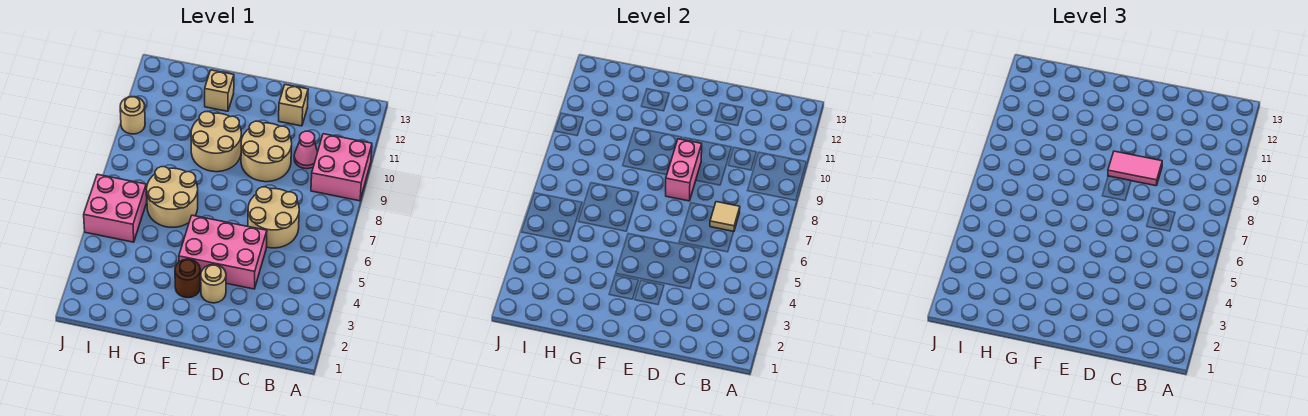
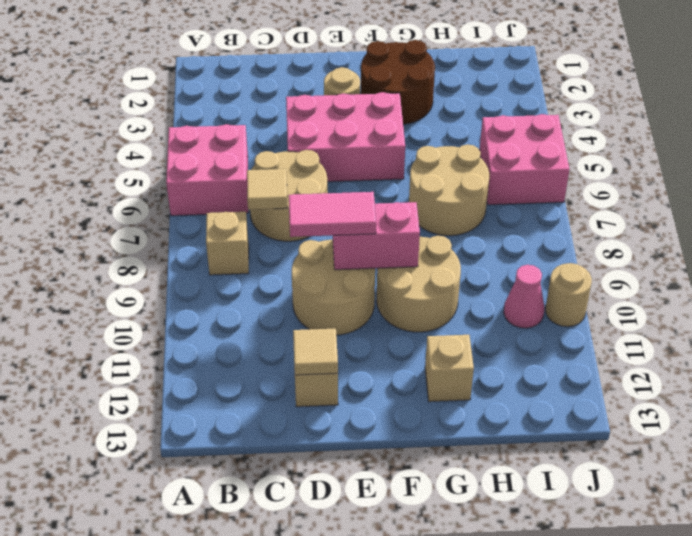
pink brick A9:B10 level 1 -> pink brick A5:B6 level 1
none -> tan brick B8 level 1
pink cone C10 level 1 -> pink cone I10 level 1
none -> tan tile D12 level 2
pink brick E8:E9 level 2 -> pink brick E9:F9 level 2
brown round brick F3 level 1 -> brown round brick F2:G3 level 1

